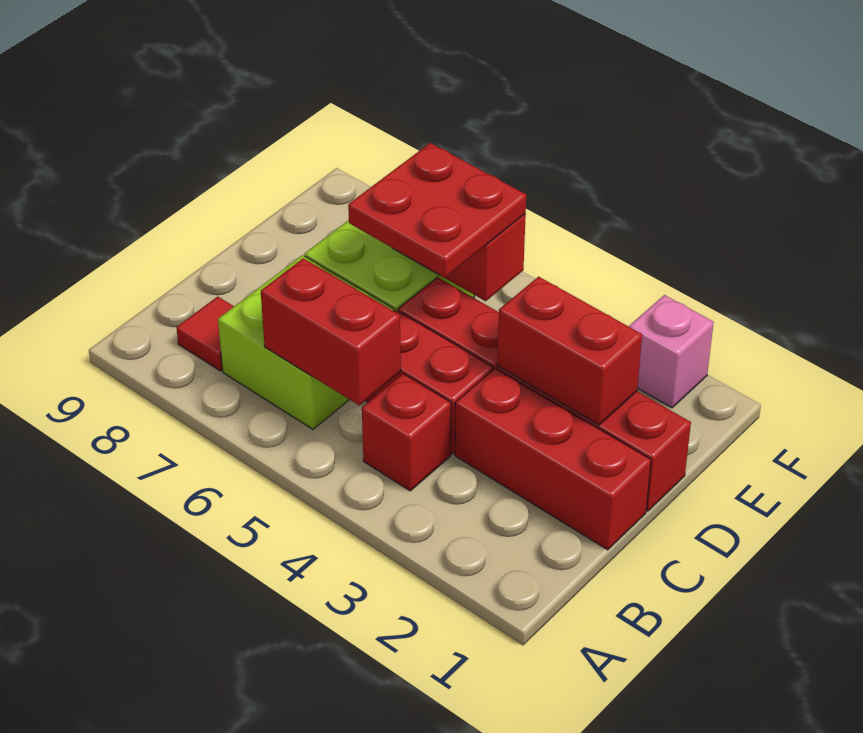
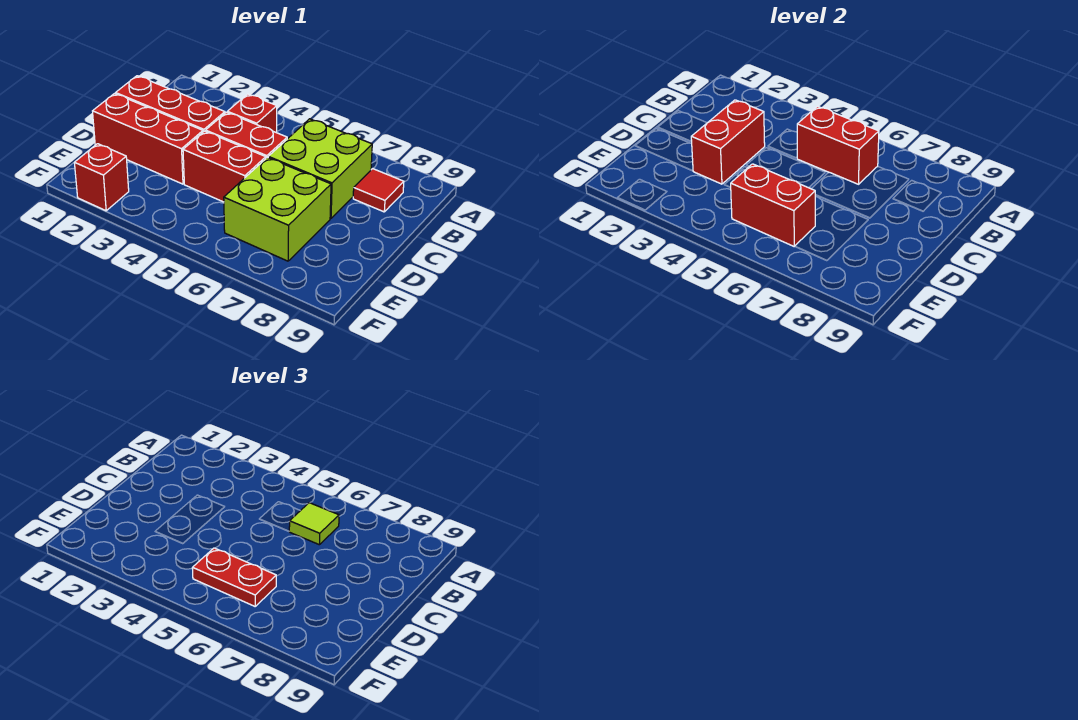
none -> lime tile B6 level 3
red brick D2:D3 level 2 -> red brick C3:D3 level 2
red plate D5:E6 level 3 -> red plate E5:E6 level 3
pink brick F2 level 1 -> red brick F2 level 1

